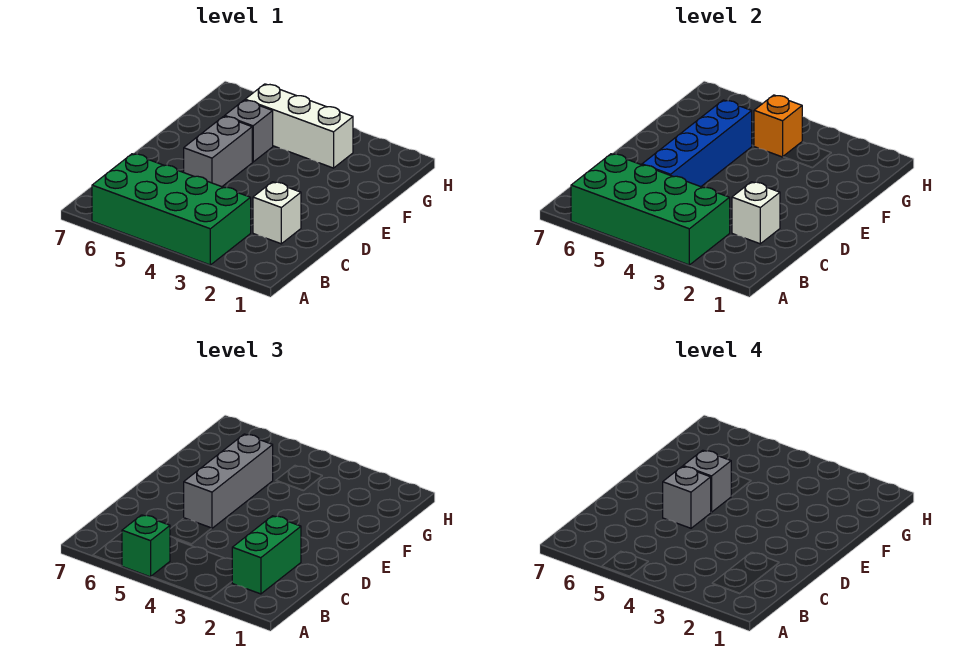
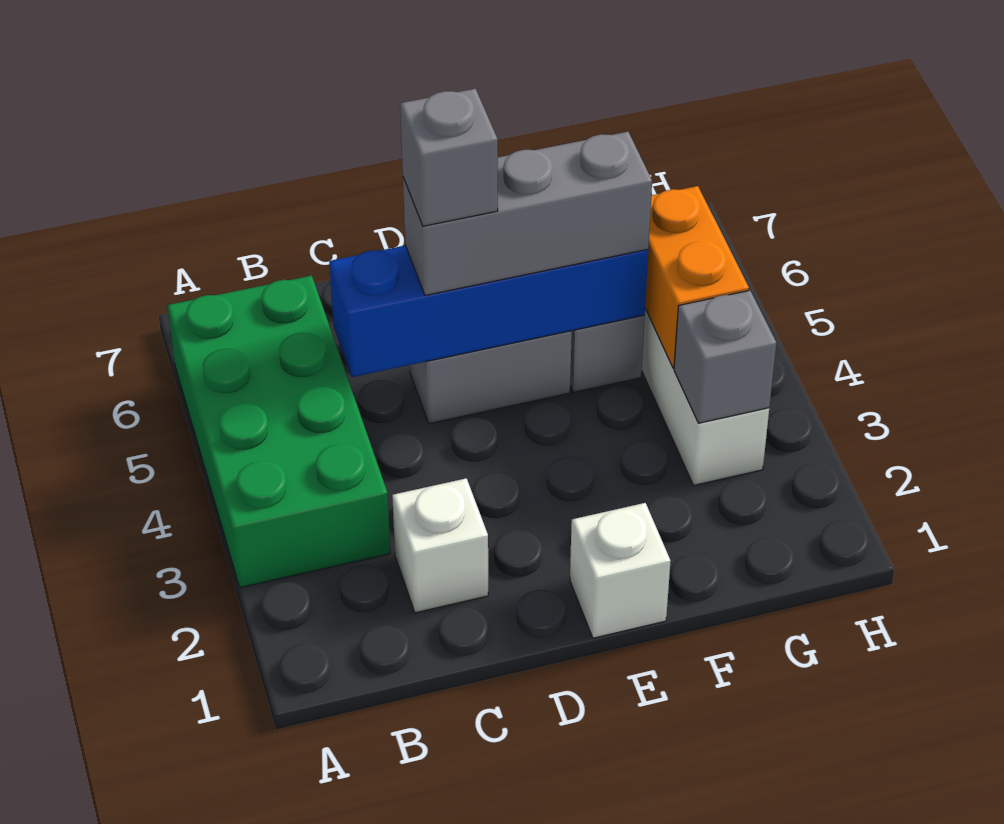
green brick A3:B6 level 2 -> none
green brick A5 level 3 -> none
green brick B2:C2 level 3 -> none
white brick C2 level 2 -> white brick E1 level 1
grey brick E5 level 4 -> grey brick G3 level 2
orange brick G4 level 2 -> orange brick G4:G5 level 2

